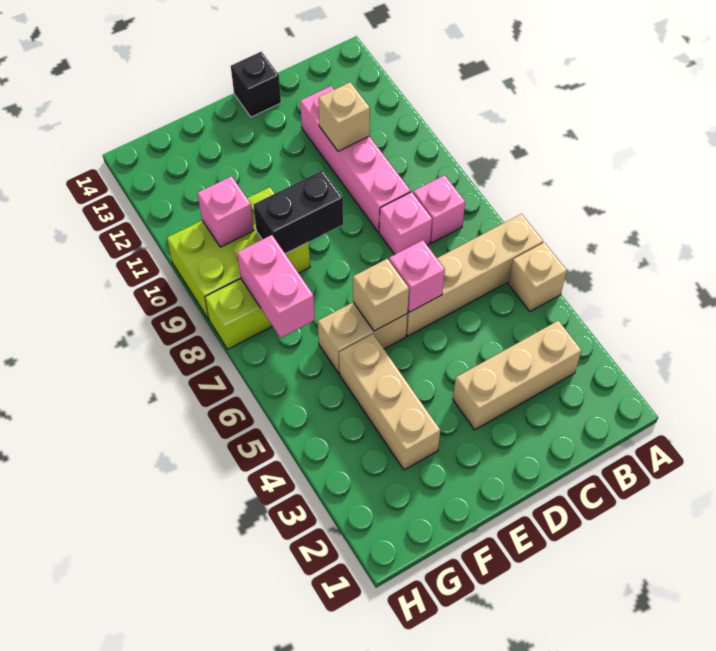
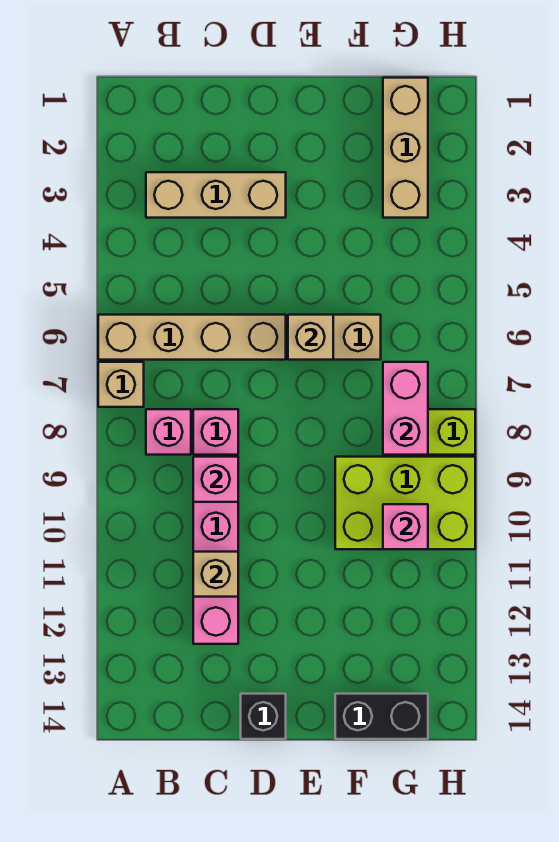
tan brick A5 level 1 -> tan brick A7 level 1
pink brick D6 level 2 -> pink brick C9 level 2
black brick E9:F9 level 2 -> black brick F14:G14 level 1
tan brick F3:F5 level 1 -> tan brick G1:G3 level 1

